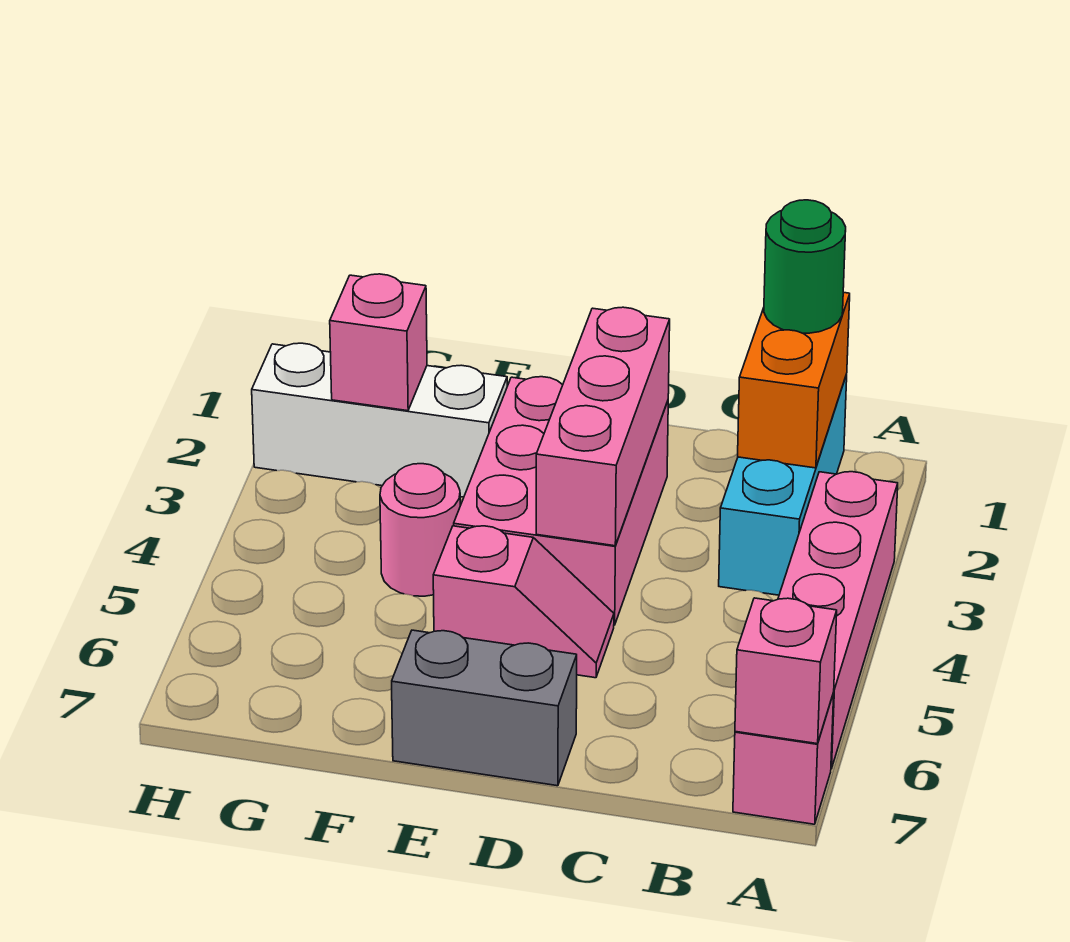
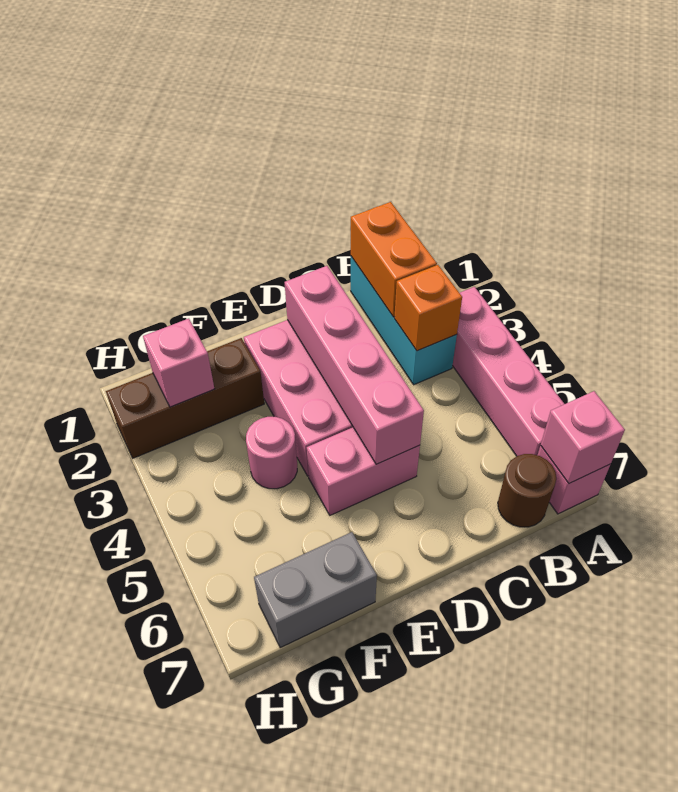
green round brick B1 level 3 -> none
none -> orange brick B3 level 2
none -> brown round brick B7 level 1
pink brick D2:D4 level 2 -> pink brick D2:D5 level 2
pink slope D5:E5 level 1 top E -> pink brick D5:E5 level 1
grey brick D7:E7 level 1 -> grey brick F7:G7 level 1
white brick F2:H2 level 1 -> brown brick F2:H2 level 1

